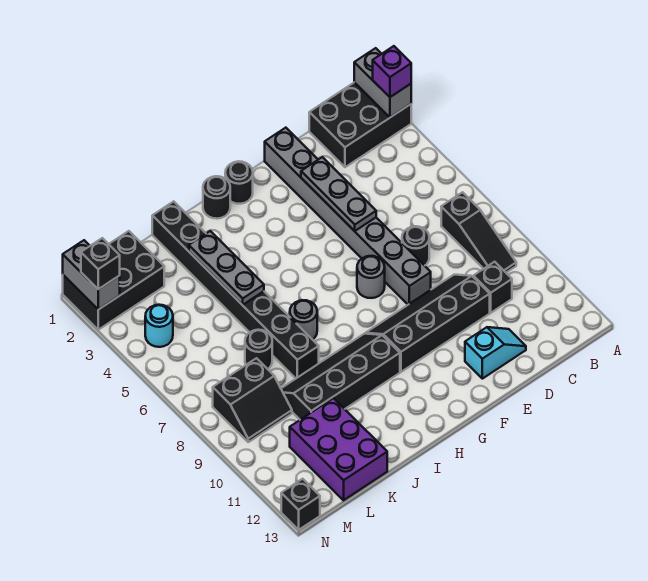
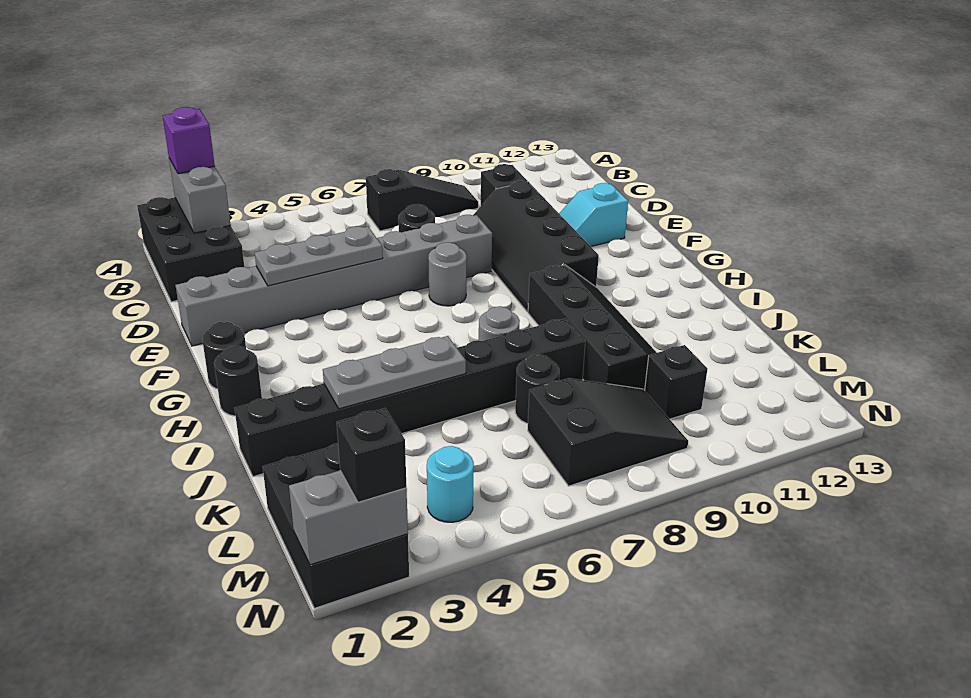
grey brick A1:A2 level 2 -> grey brick A2:B2 level 2
cyan slope D12:E12 level 1 top E -> cyan slope E11:E12 level 1 top 12
black slope H9:K10 level 1 top 10 -> black slope H9:K10 level 1 top 9
purple brick K11:L13 level 1 -> none
black slope L8:M9 level 1 top 8 -> black slope L7:M9 level 1 top 7
black brick N13 level 1 -> black brick L10 level 1

